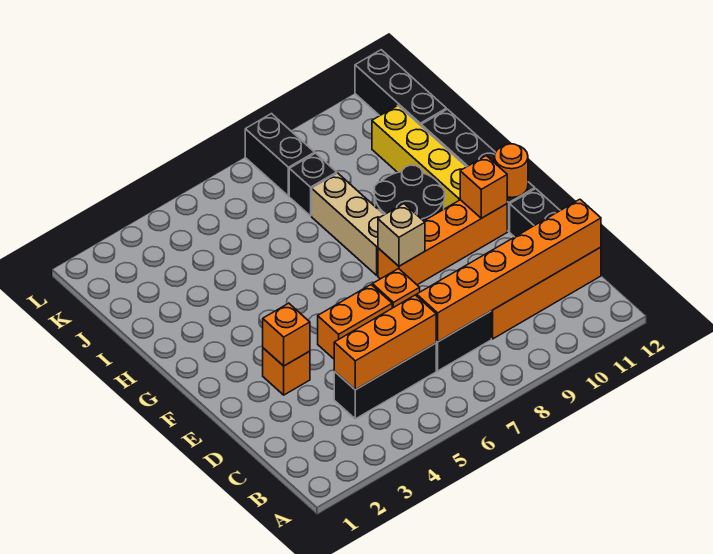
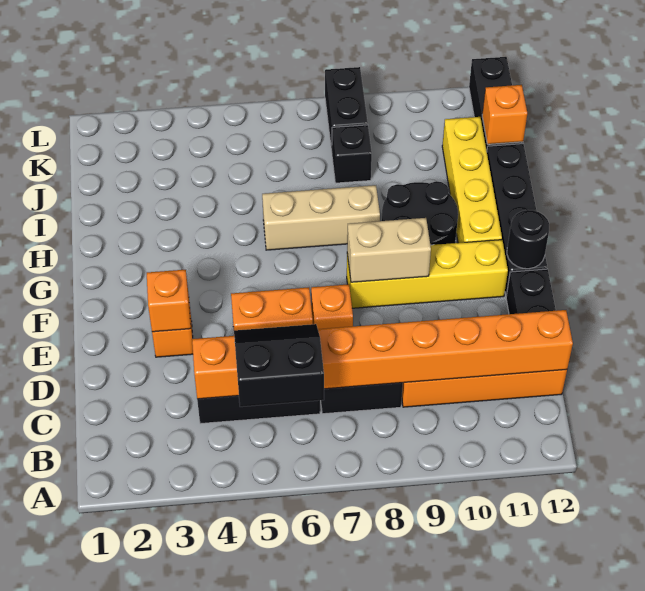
none -> black slope B5:C6 level 3 top B
orange brick F8:F11 level 1 -> yellow brick F8:F11 level 1
tan brick F8 level 2 -> tan brick F8:F9 level 2
orange brick F11 level 2 -> orange brick J12 level 2
orange round brick F12 level 2 -> black round brick F12 level 2
tan brick G8:I8 level 1 -> tan brick H6:H8 level 1

